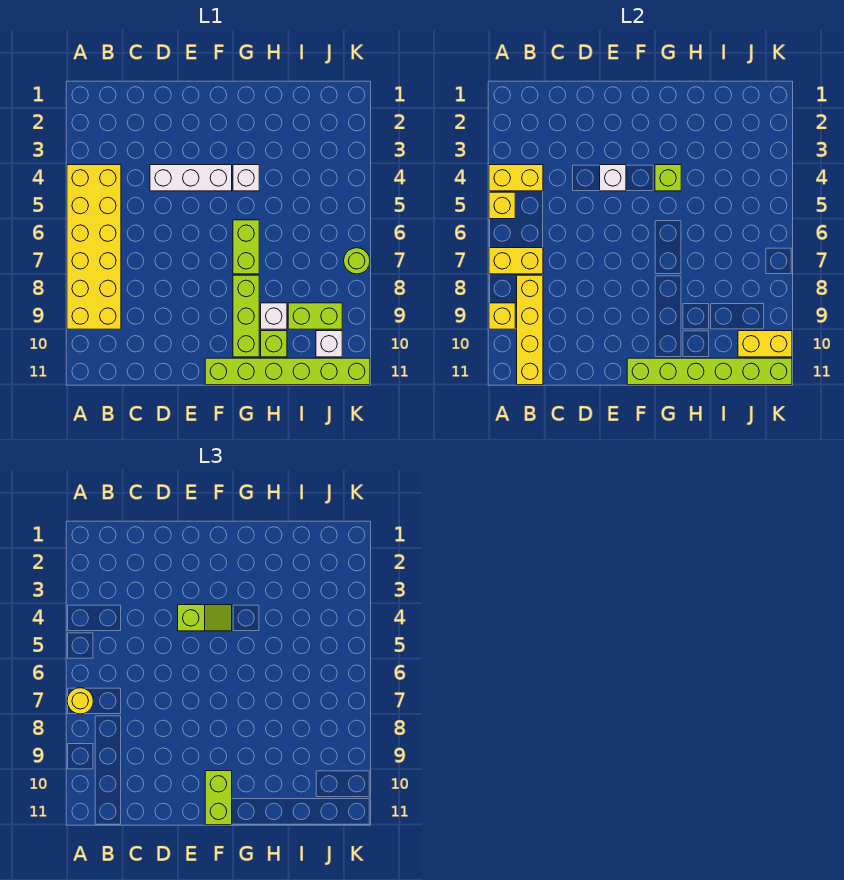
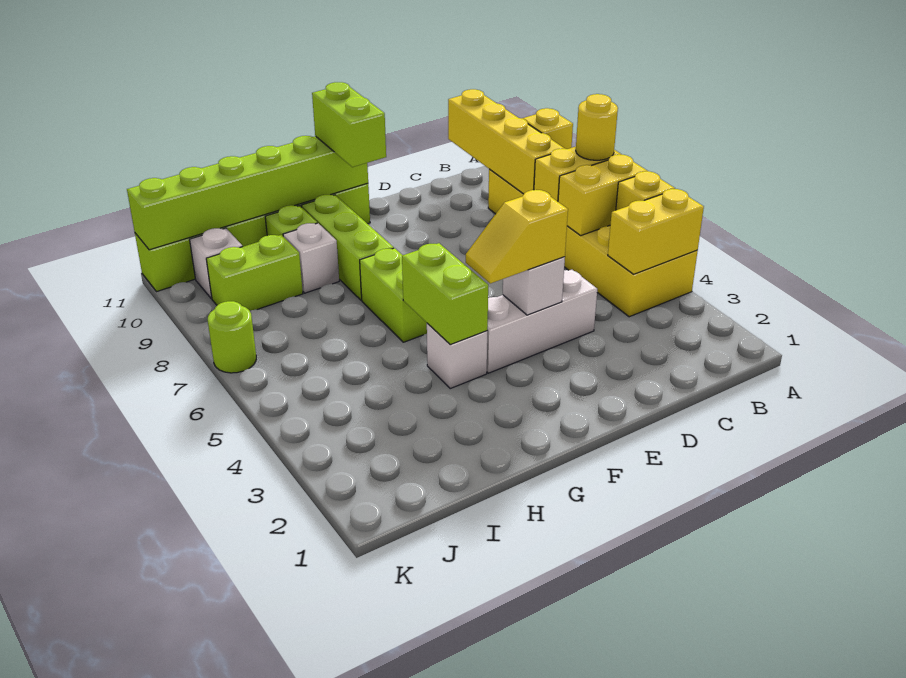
lime slope E4:F4 level 3 top E -> yellow slope E4:F4 level 3 top E
lime brick G4 level 2 -> lime brick G4:G5 level 2
yellow brick J10:K10 level 2 -> yellow brick A6:B6 level 2

